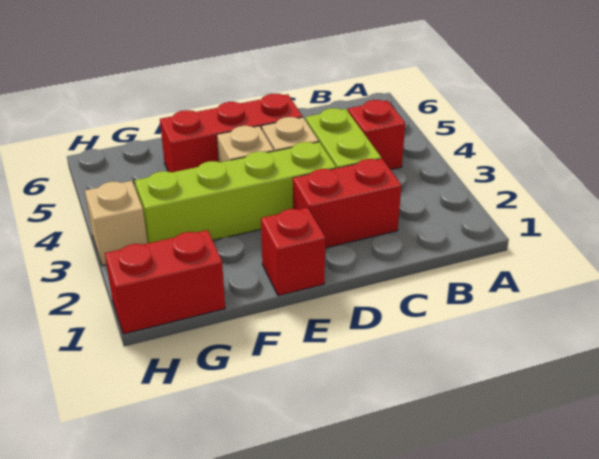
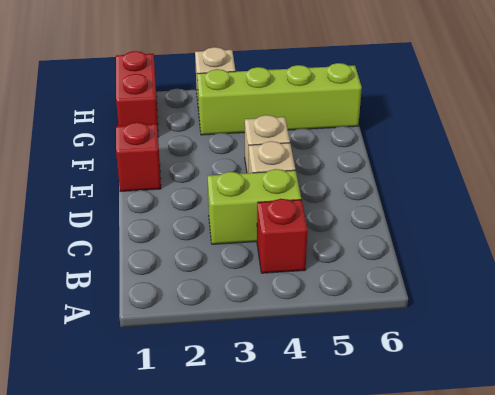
red brick C2:D2 level 1 -> none
lime brick D3:G3 level 1 -> lime brick G3:G6 level 1
red brick D5:F5 level 1 -> none

